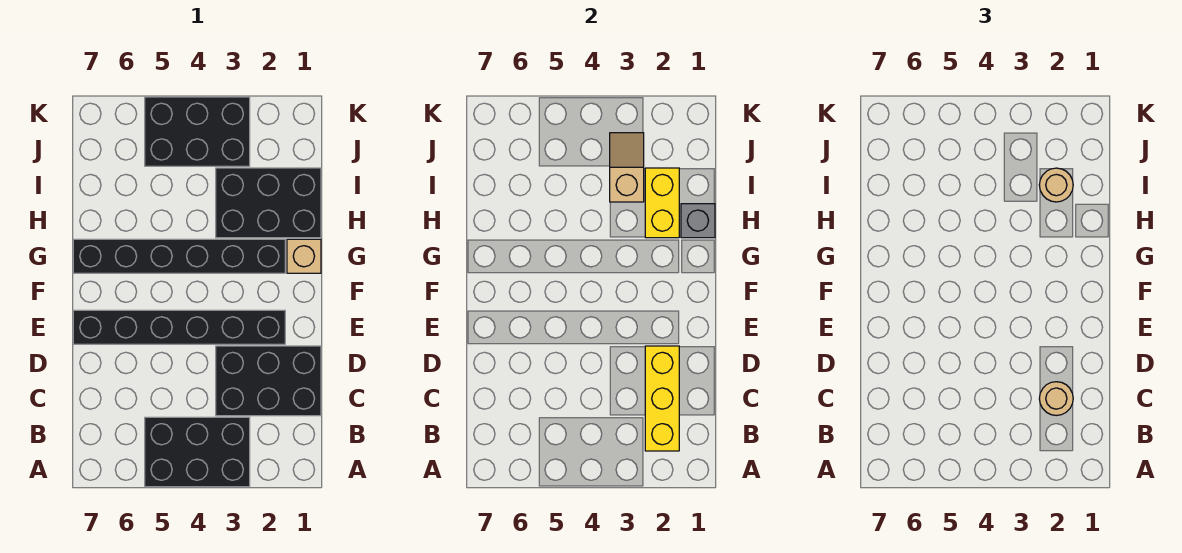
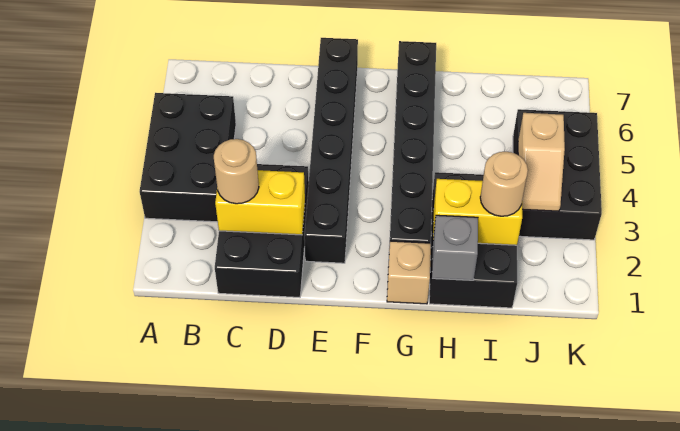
yellow brick B2:D2 level 2 -> yellow brick C2:D2 level 2
tan slope I3:J3 level 2 top I -> tan slope J3:J4 level 2 top 4

